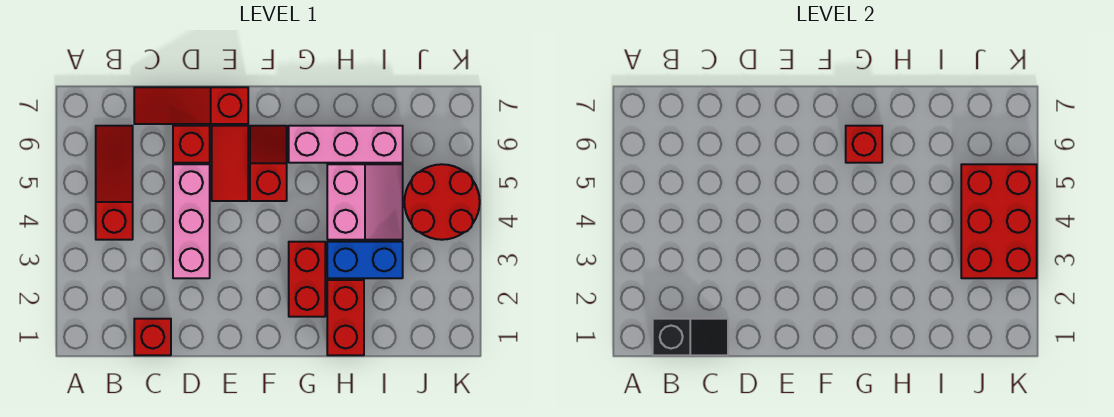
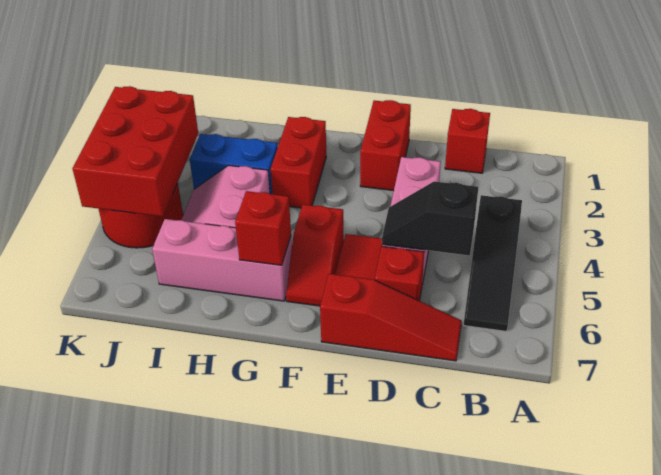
black slope B1:C1 level 2 top B -> black slope C5:D5 level 2 top C
red slope B4:B6 level 1 top 4 -> black slope B4:B6 level 1 top 4
red brick H1:H2 level 1 -> red brick E1:E2 level 1

